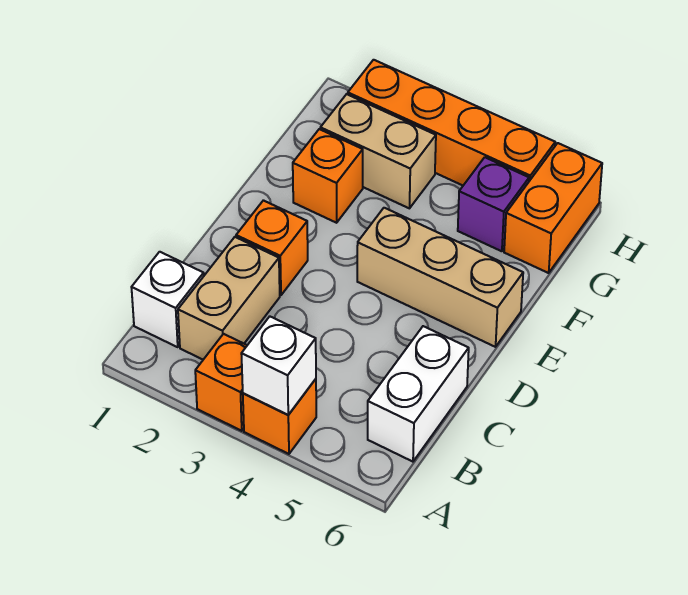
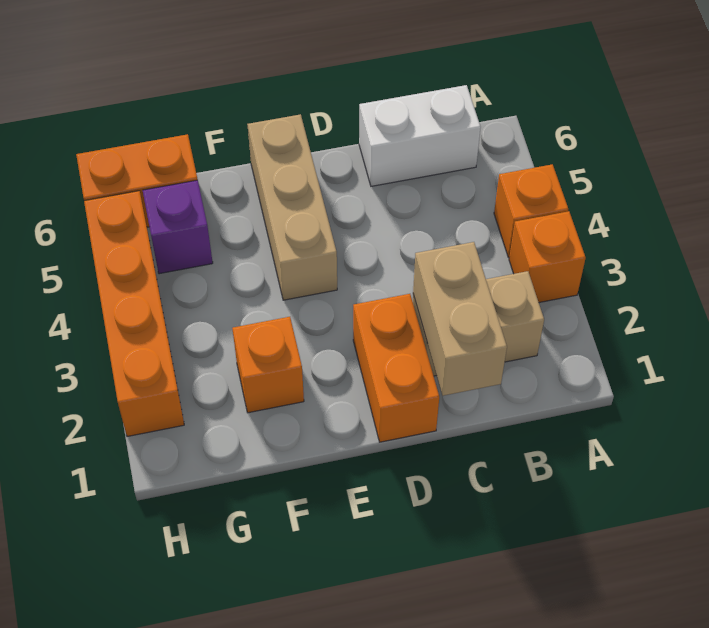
white brick A4 level 2 -> none
white brick B1 level 1 -> none
orange brick D2 level 1 -> orange brick D1:D2 level 1
tan brick G2:G3 level 1 -> tan brick C1:C2 level 2

